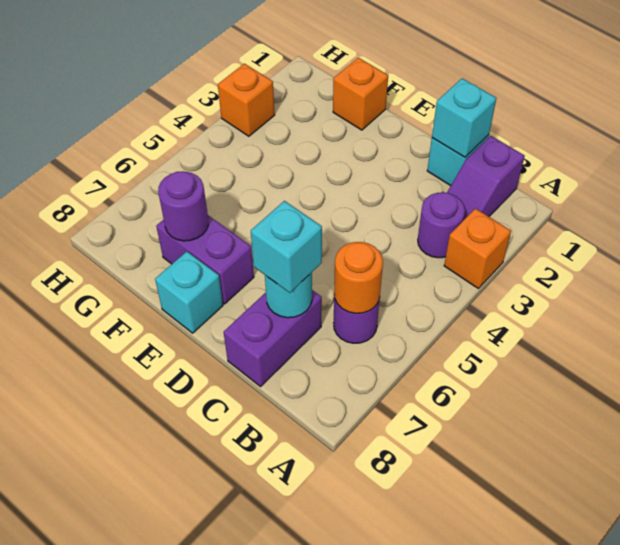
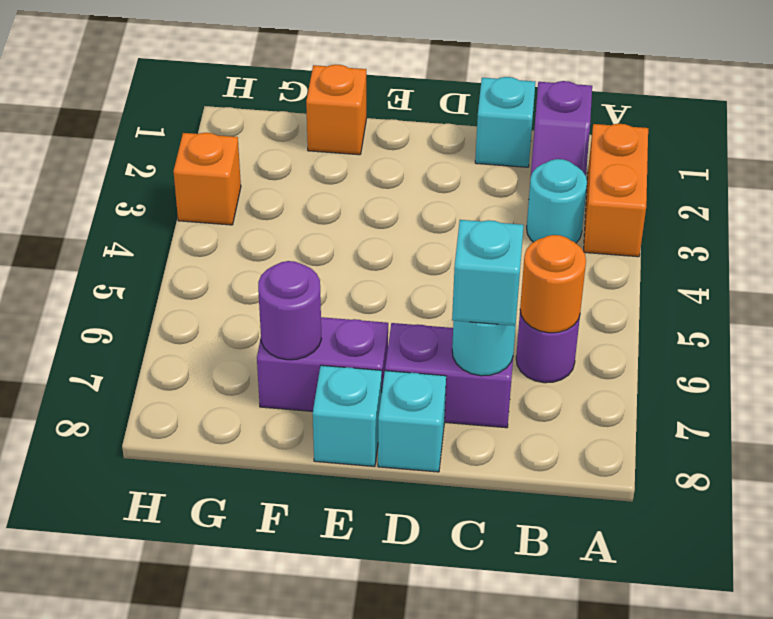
orange brick A3 level 1 -> orange brick A2:A3 level 1
purple round brick B3 level 1 -> cyan round brick B3 level 1
cyan brick C1 level 2 -> cyan brick D8 level 1
purple brick C7:C8 level 1 -> purple brick C7:D7 level 1

